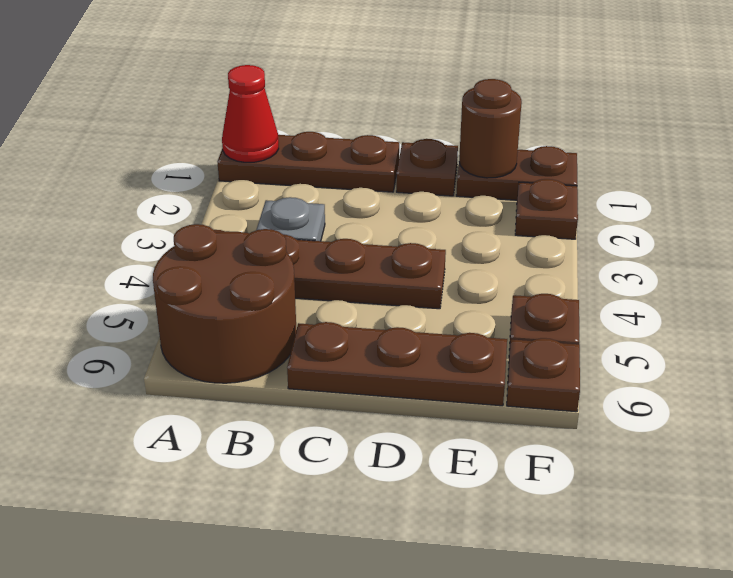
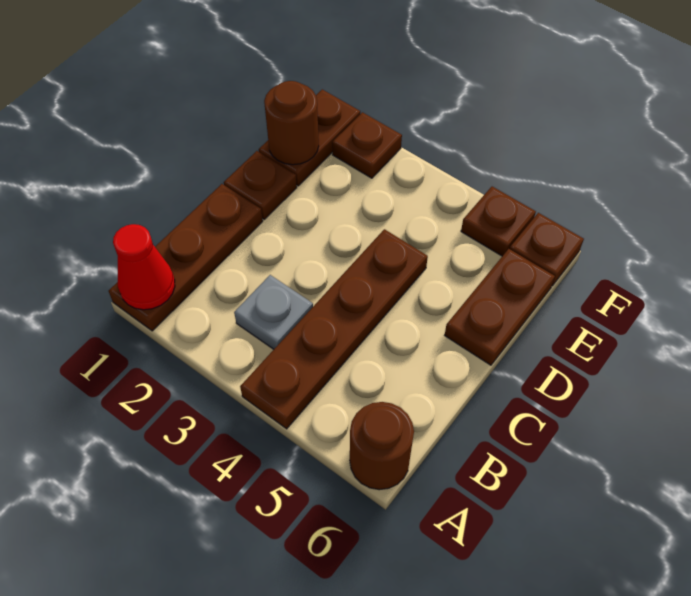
brown round brick A5:B6 level 1 -> brown round brick A6 level 1
brown plate C6:E6 level 1 -> brown plate D6:E6 level 1

